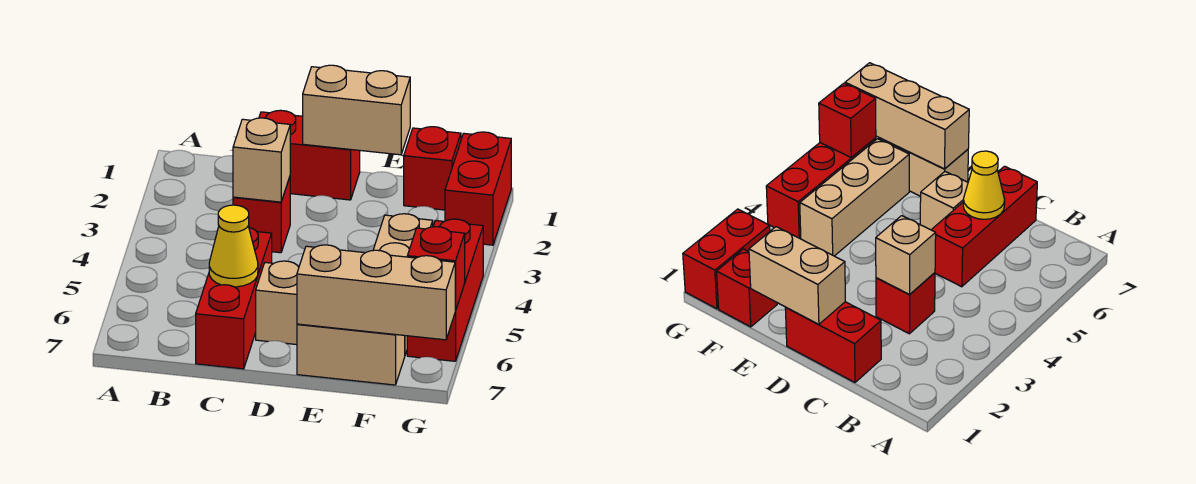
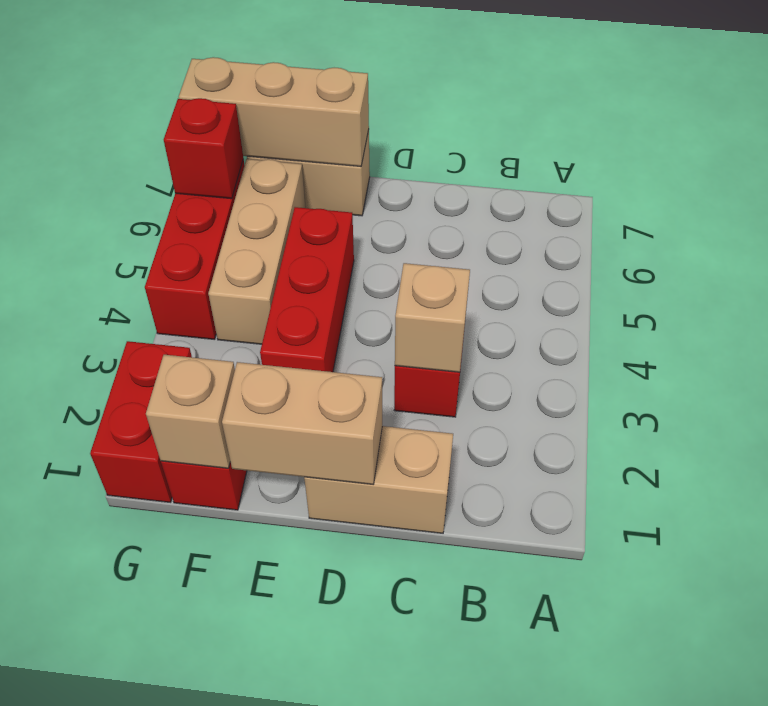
red brick C1:D1 level 1 -> tan brick C1:D1 level 1
red brick C5:C7 level 1 -> red brick E3:E5 level 1
yellow cone C6 level 2 -> none
tan brick D6 level 1 -> tan brick F1 level 2

